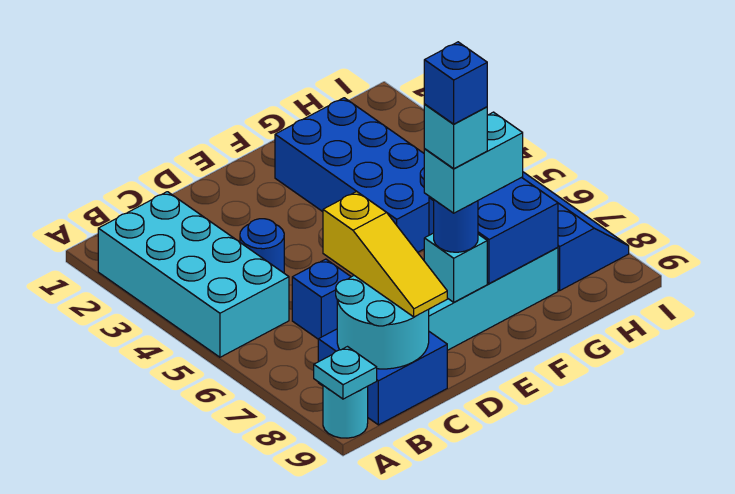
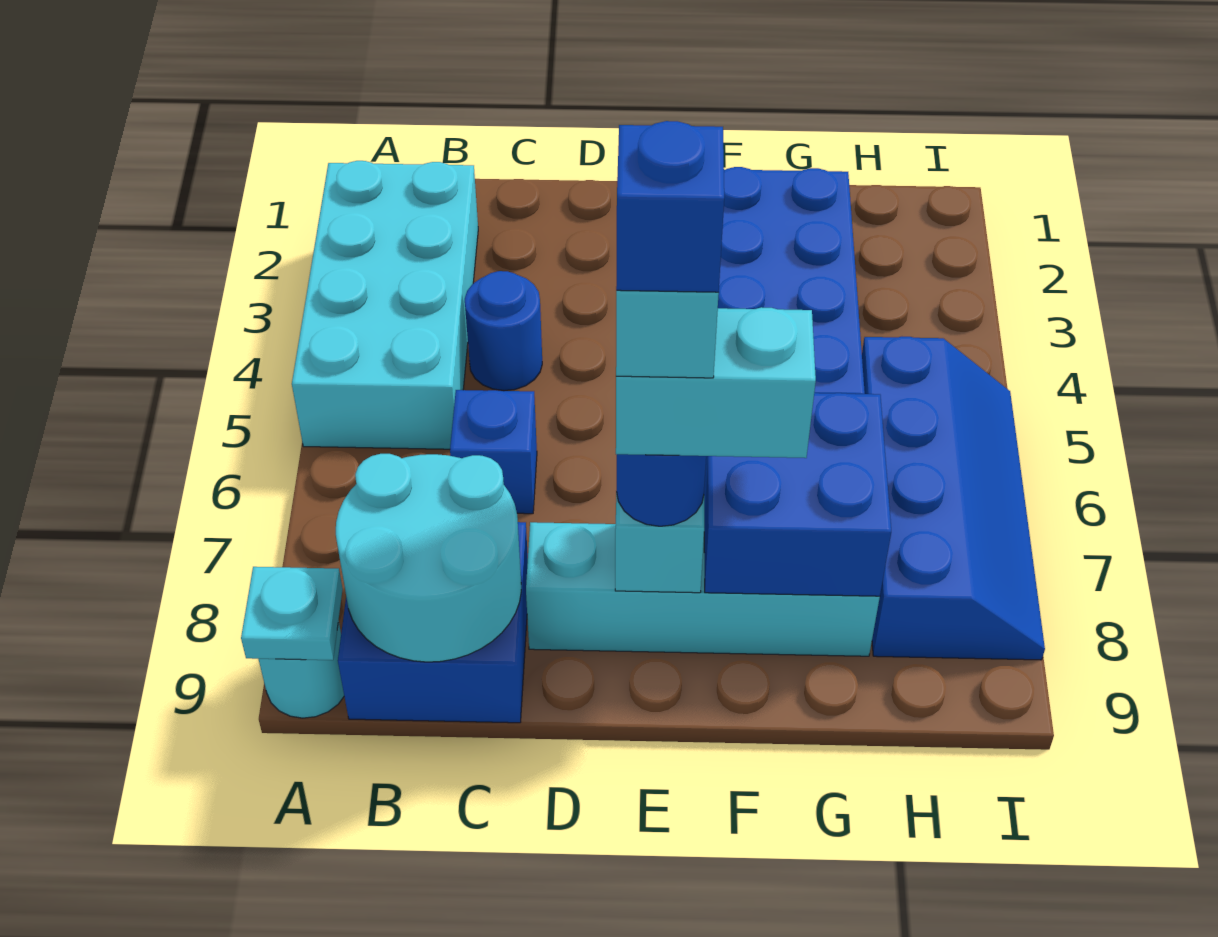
yellow slope C7:C9 level 3 top 7 -> none

